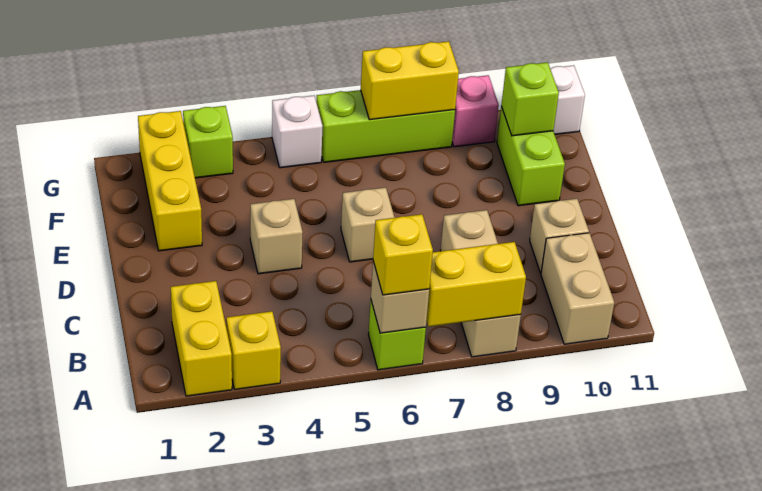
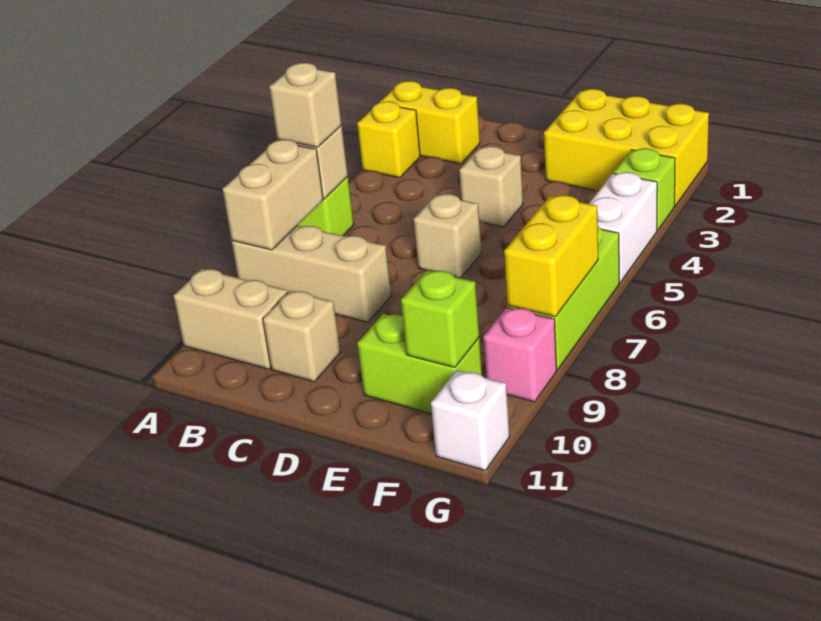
yellow brick A6 level 3 -> tan brick A6 level 3
yellow brick A7:A8 level 2 -> tan brick A7:A8 level 2
yellow brick E2:G2 level 1 -> yellow brick E1:G2 level 1
white brick G5 level 1 -> white brick G4:G5 level 1

